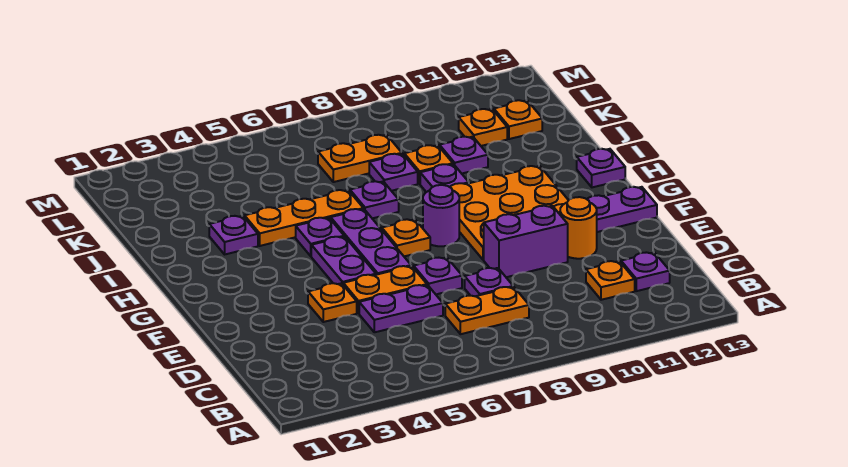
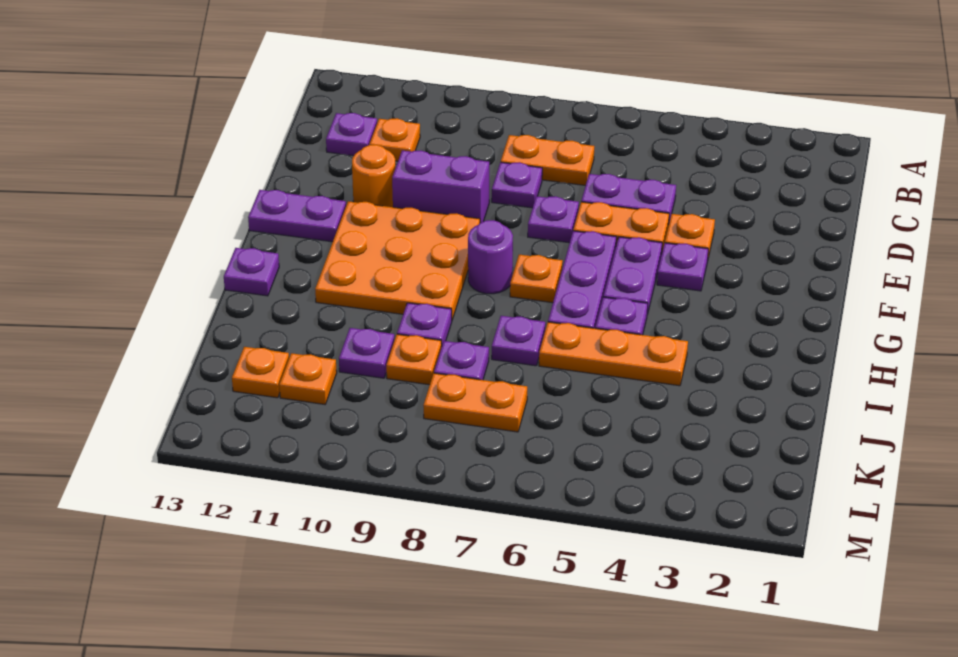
purple plate I3 level 1 -> purple plate F4 level 1

